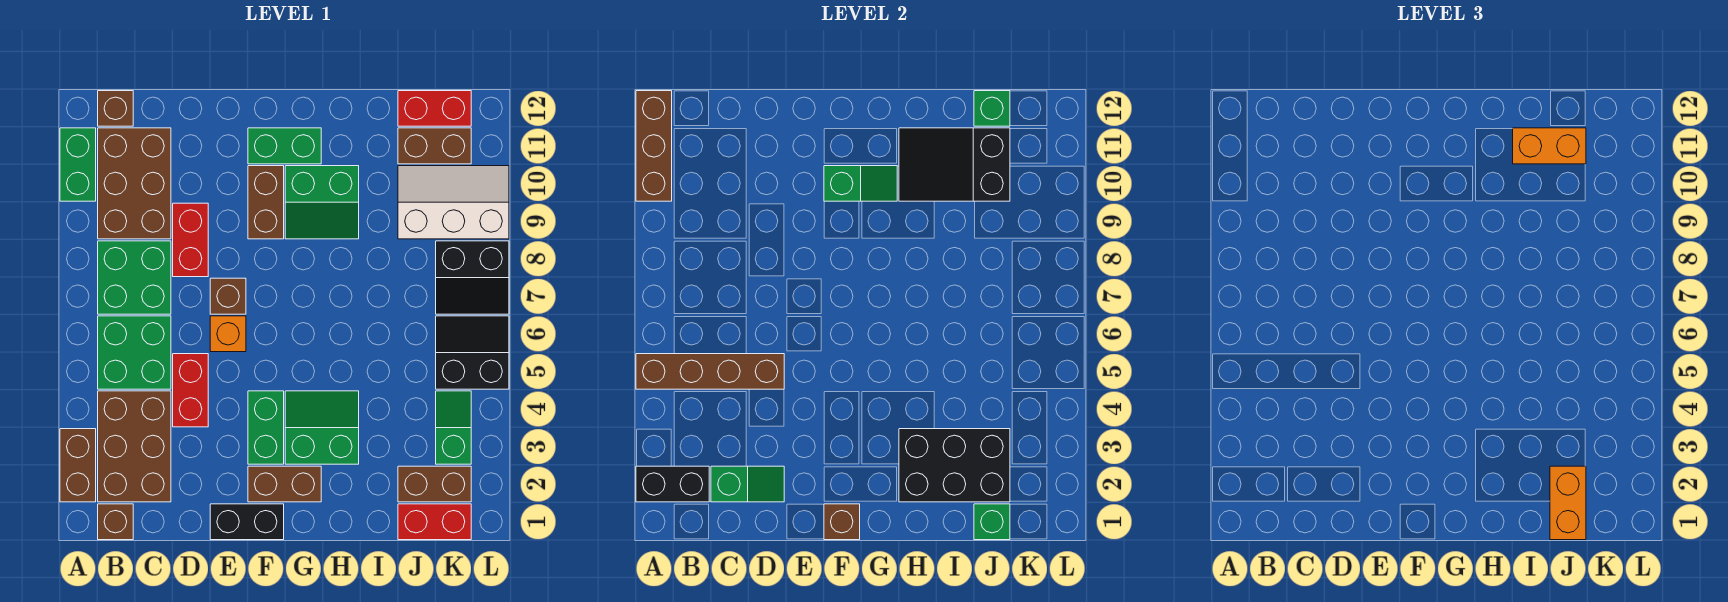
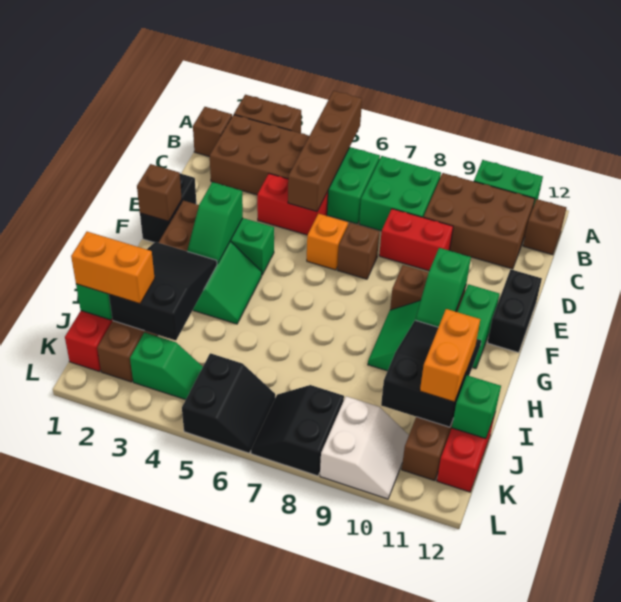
black brick A2:B2 level 2 -> black brick E12:F12 level 1
brown brick A10:A12 level 2 -> none
green slope C2:D2 level 2 top C -> green slope F3:G3 level 2 top F
black brick H2:J3 level 2 -> black slope H2:J3 level 2 top J
white slope J9:L10 level 1 top 9 -> white slope K9:L10 level 1 top 9

